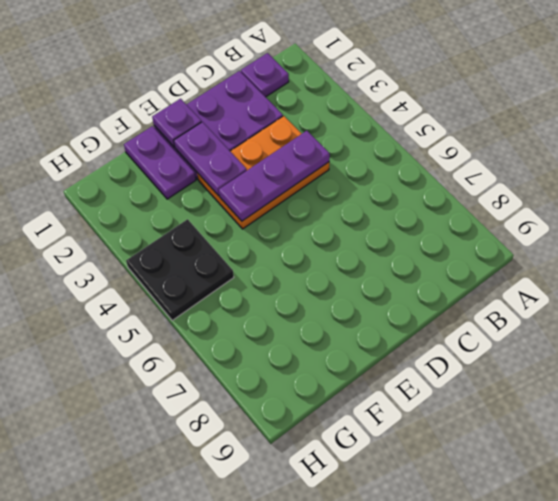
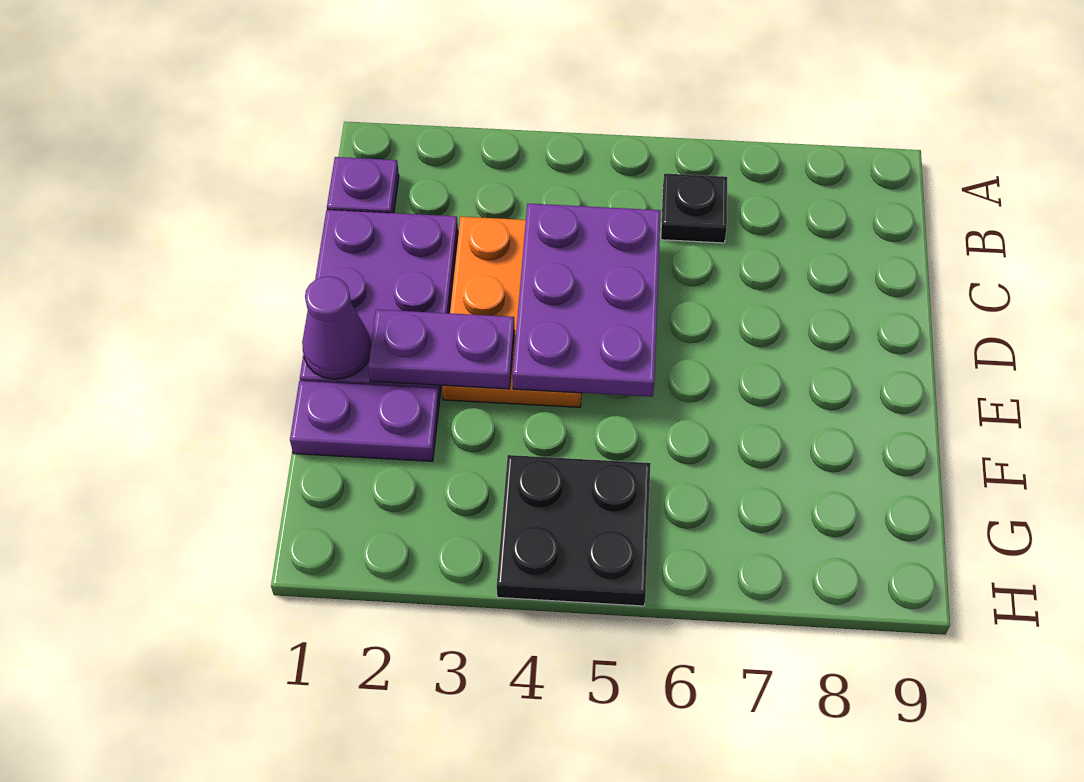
none -> black plate B6 level 1
purple plate C4:E4 level 2 -> purple plate C4:E5 level 2
purple plate E1 level 2 -> purple cone E1 level 2

